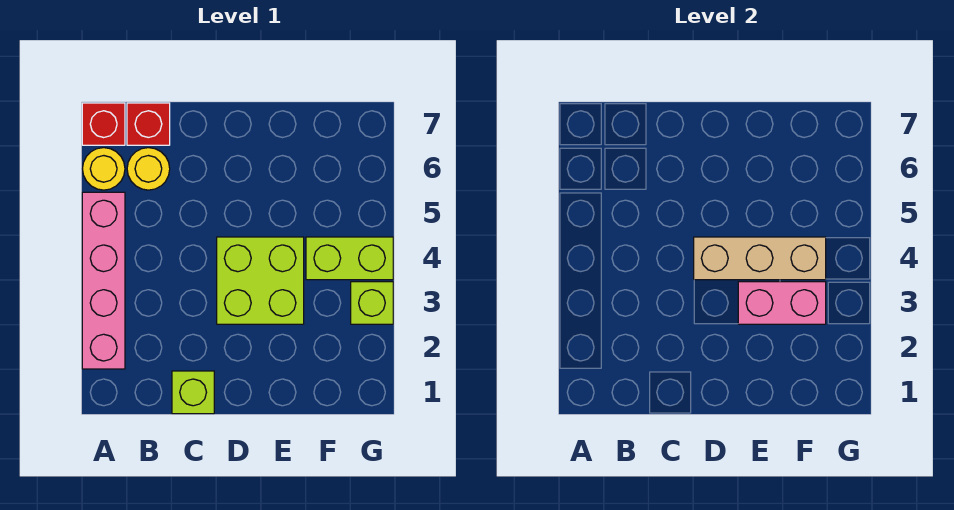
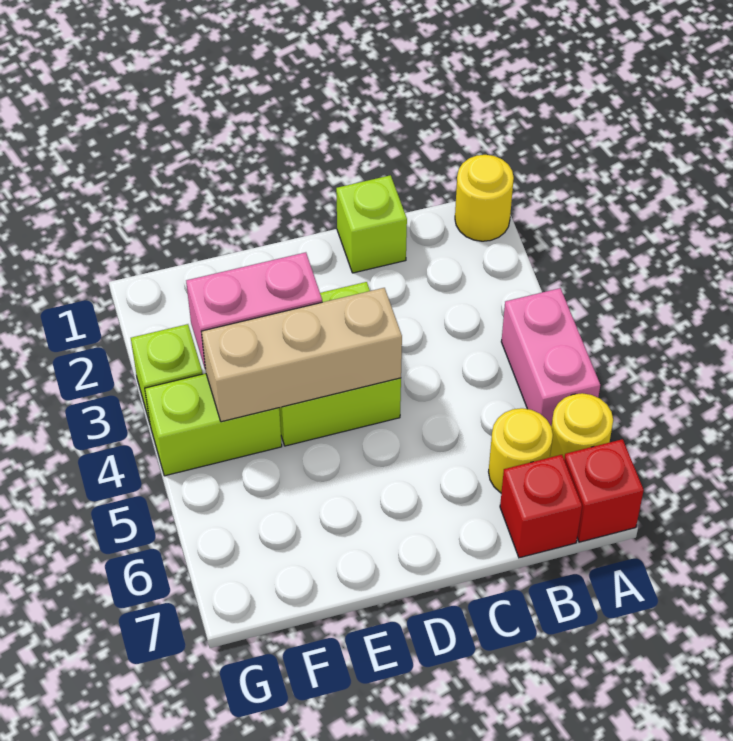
none -> yellow round brick A1 level 1
pink brick A2:A5 level 1 -> pink brick A4:A5 level 1

